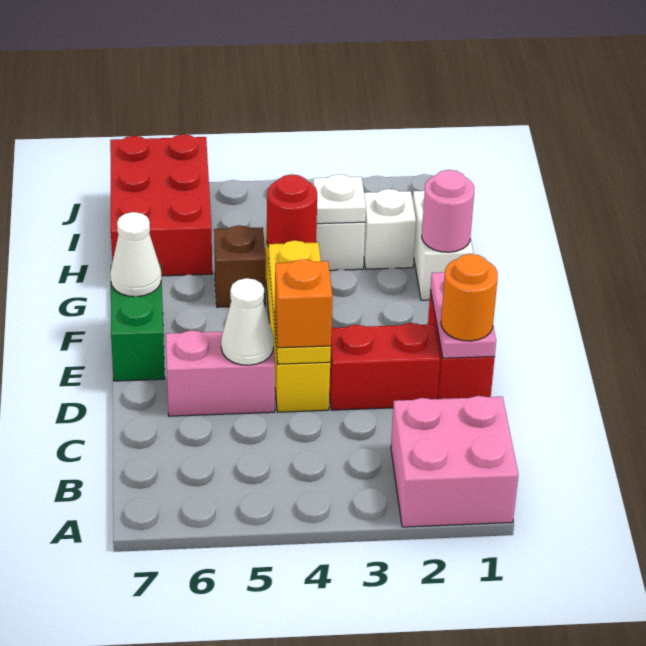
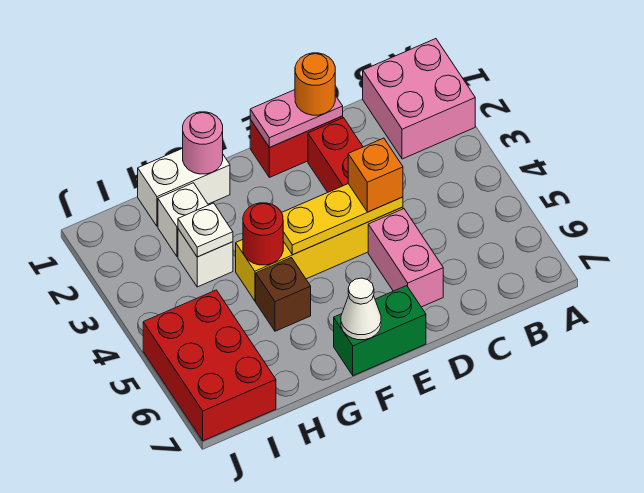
white cone D5 level 2 -> none
red brick H6:J7 level 1 -> red brick I5:J7 level 1

